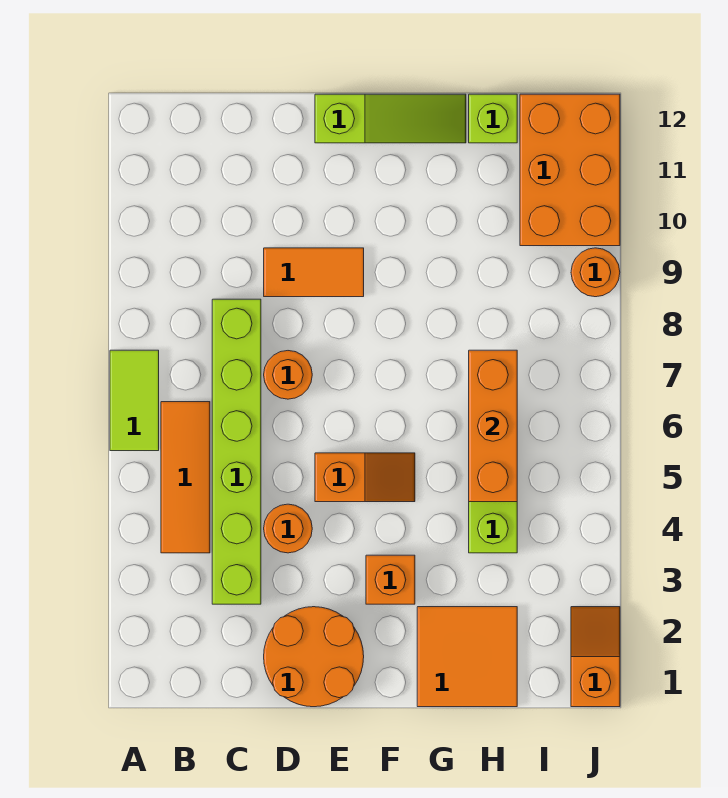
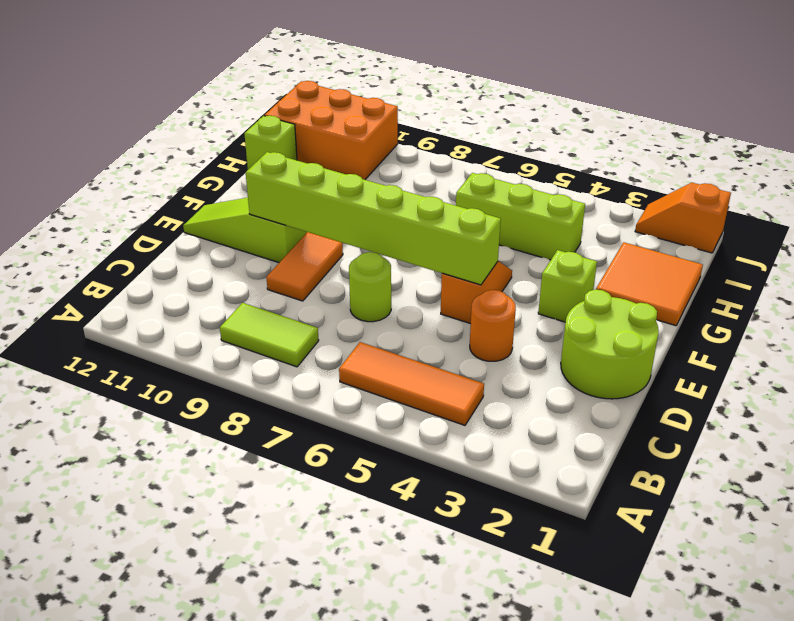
lime tile A6:A7 level 1 -> lime tile B8:B9 level 1
lime brick C3:C8 level 1 -> lime brick E5:E10 level 2
orange round brick D1:E2 level 1 -> lime round brick D1:E2 level 1
orange round brick D7 level 1 -> lime round brick D7 level 1
lime slope E12:G12 level 1 top E -> lime slope E10:E12 level 1 top 10
orange brick F3 level 1 -> lime brick F3 level 1
orange brick H5:H7 level 2 -> none
orange round brick J9 level 1 -> none

